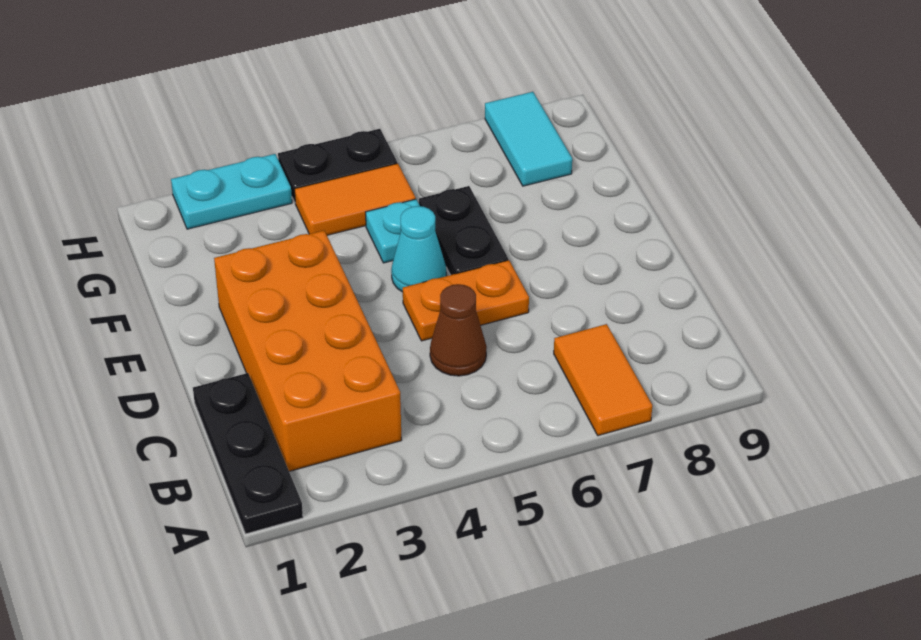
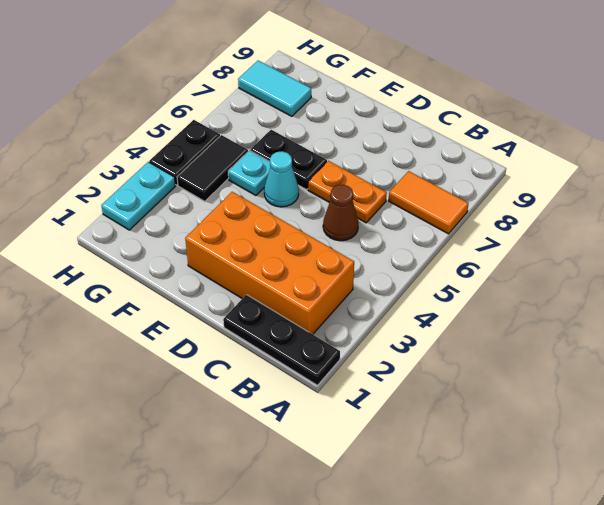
orange plate D5:D6 level 1 -> orange plate C6:D6 level 1
orange tile G4:G5 level 1 -> black tile G4:G5 level 1

